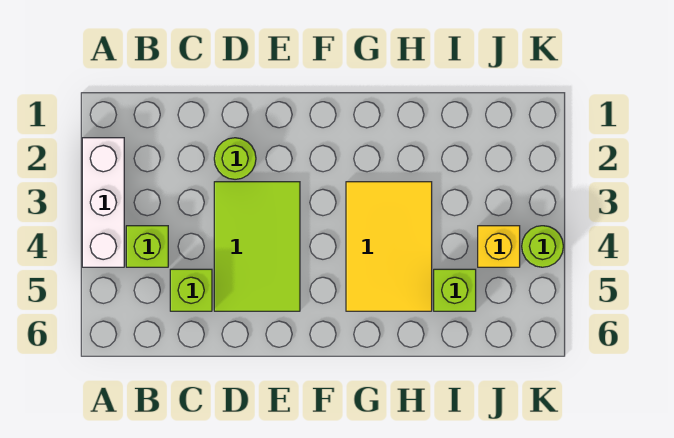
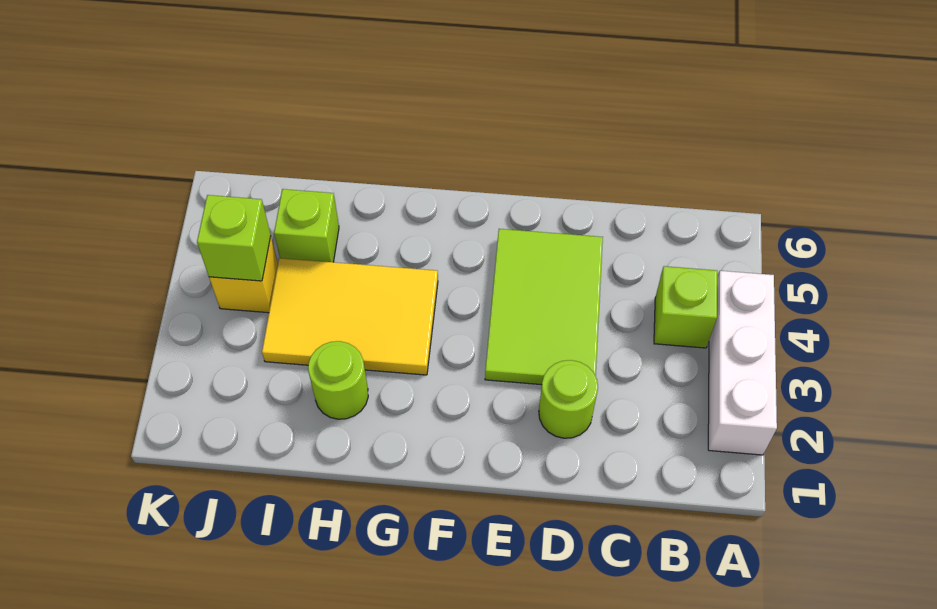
lime brick C5 level 1 -> lime brick J4 level 2
yellow tile G3:H5 level 1 -> yellow tile G3:I4 level 1
lime round brick K4 level 1 -> lime round brick H2 level 1

